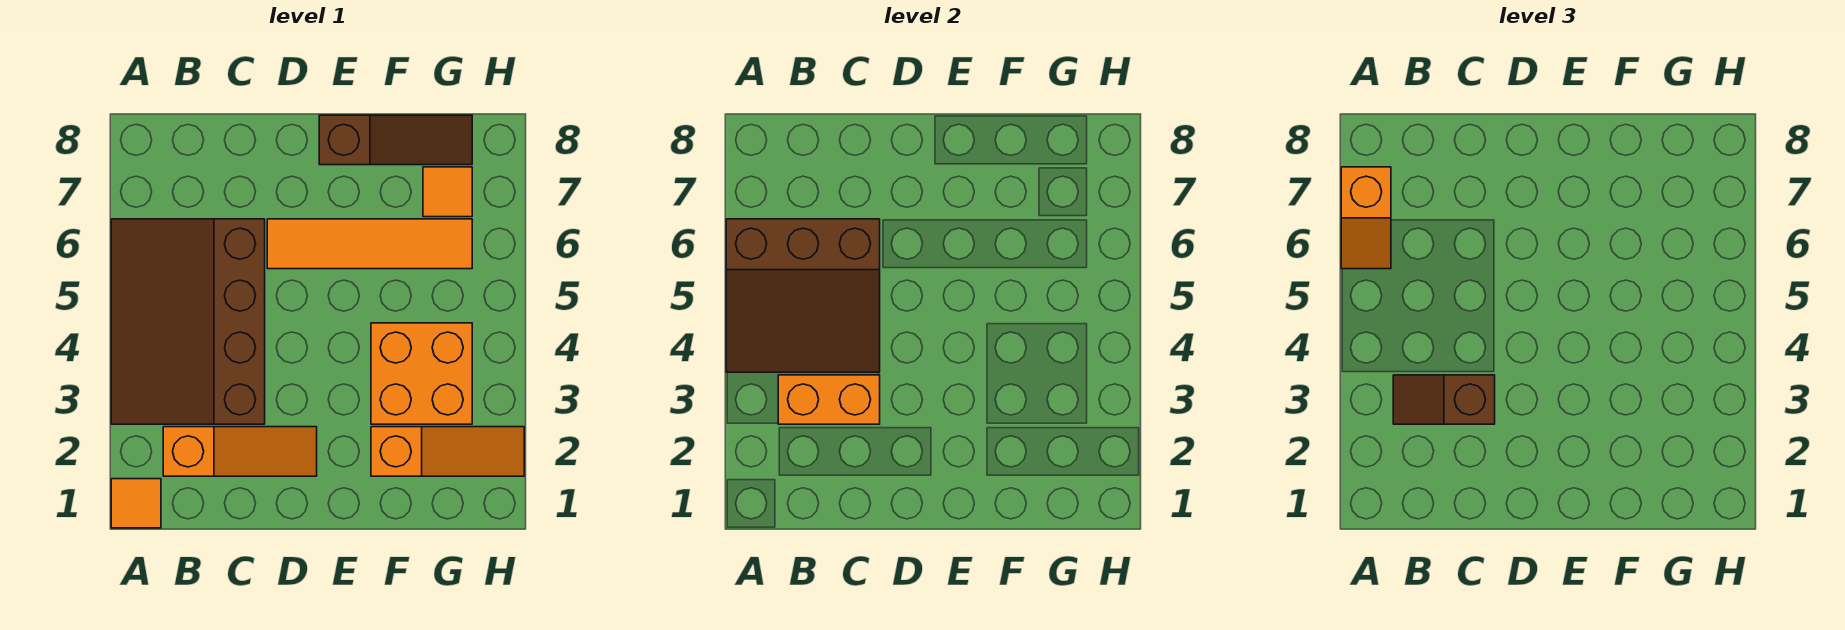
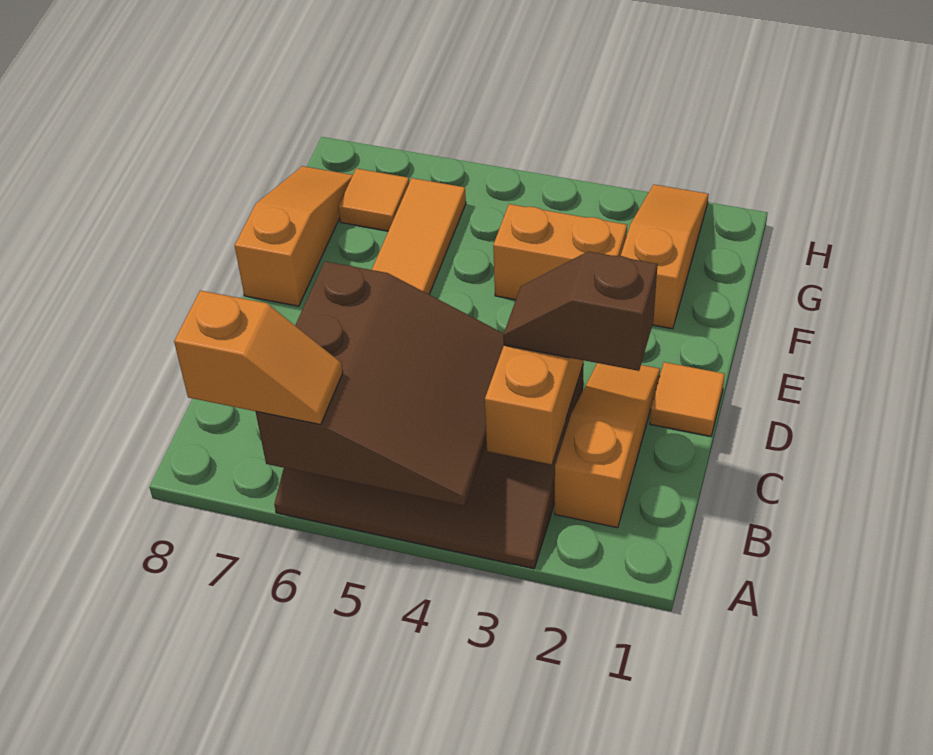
orange tile A1 level 1 -> orange tile D1 level 1
brown slope B3:C3 level 3 top C -> brown slope C2:C3 level 3 top 2
brown slope E8:G8 level 1 top E -> orange slope E8:G8 level 1 top E
orange brick F3:G4 level 1 -> orange brick F3:F4 level 1

